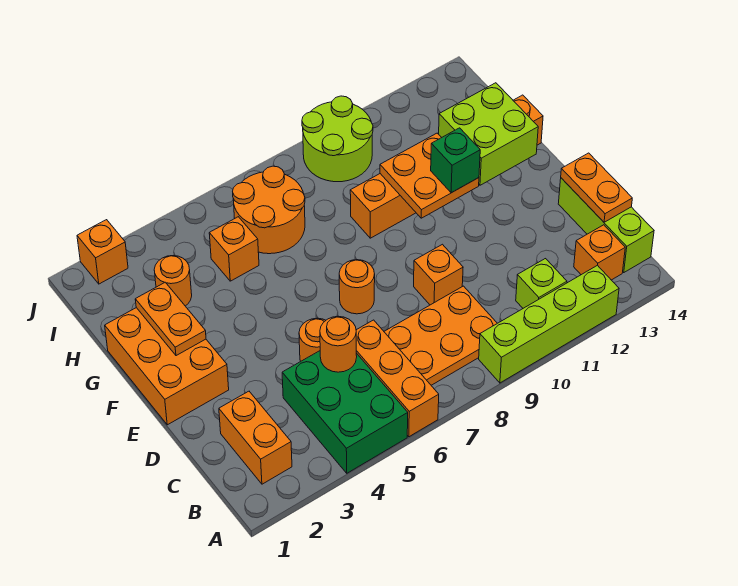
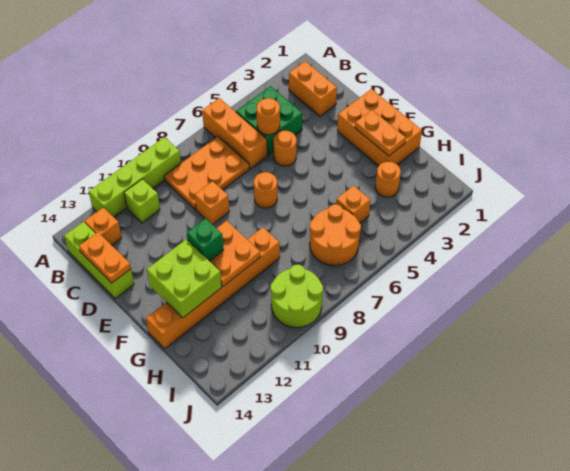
green brick A4:C5 level 1 -> green brick B4:C5 level 1
orange brick J2 level 1 -> none

